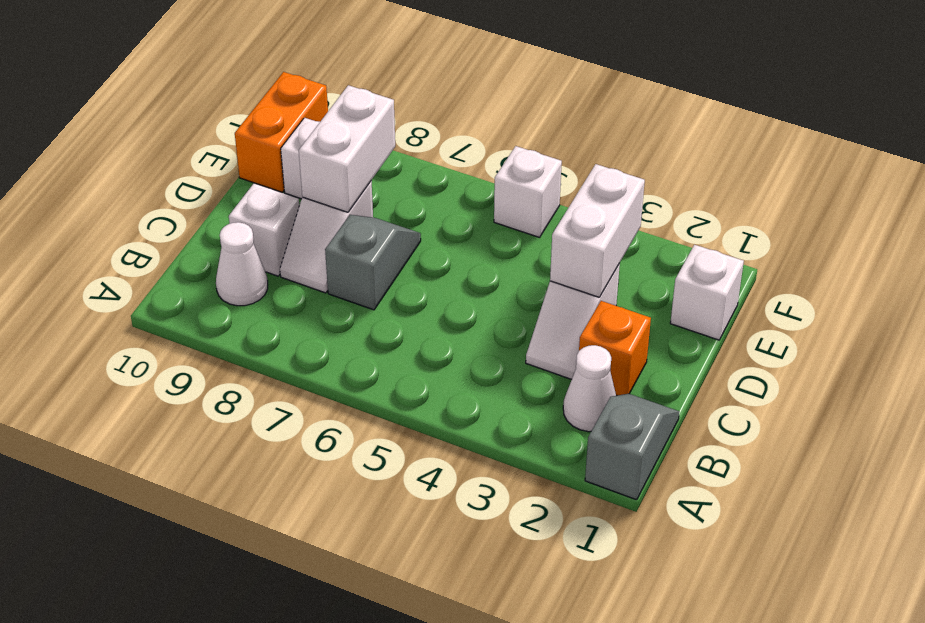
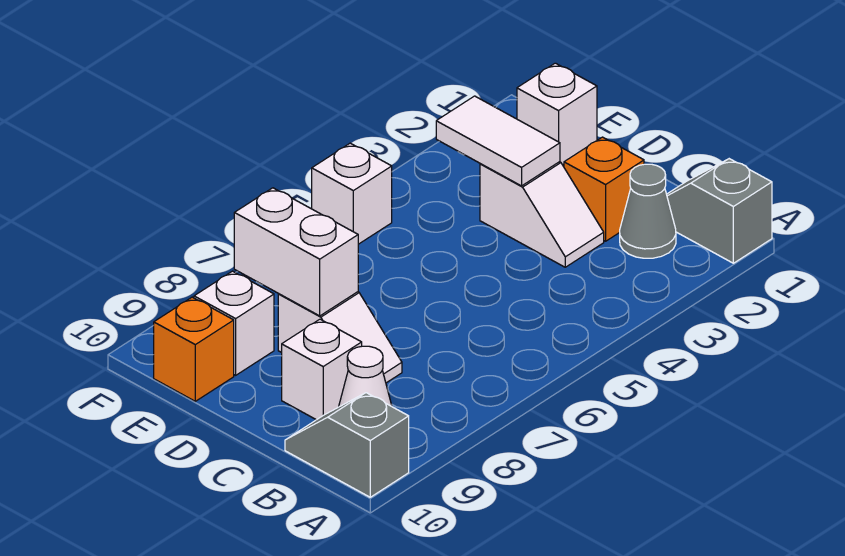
white cone B2 level 1 -> grey cone B2 level 1
grey slope C7:D7 level 1 top C -> grey slope A10:B10 level 1 top A
white brick D3:E3 level 2 -> white tile D3:E3 level 2
orange brick E10:F10 level 1 -> orange brick E10 level 1

